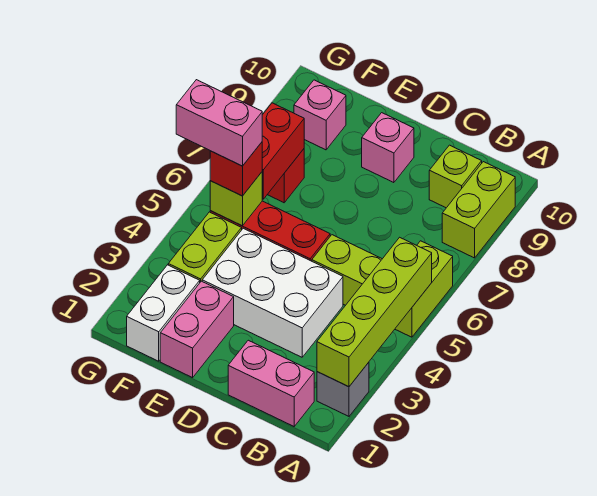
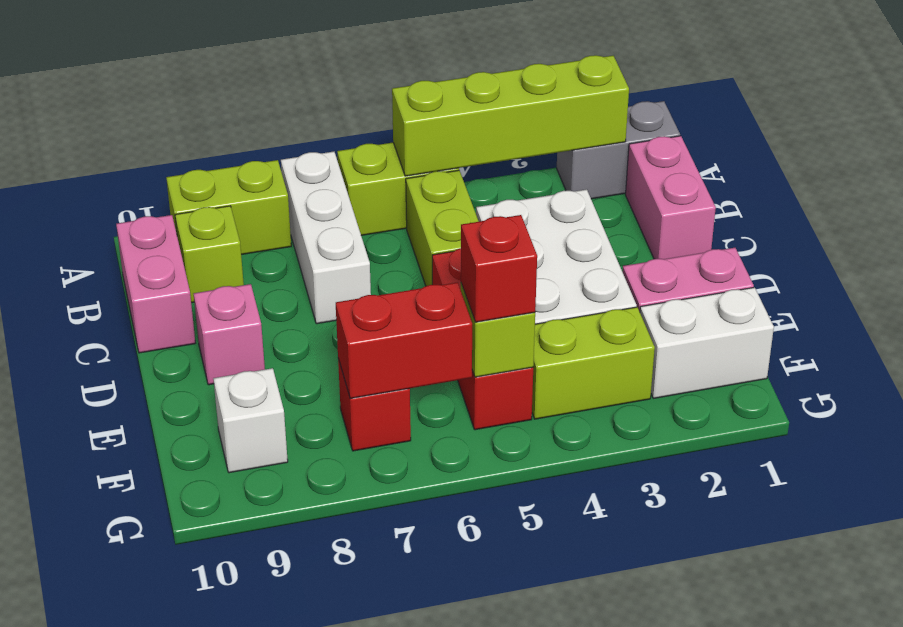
grey brick A2 level 1 -> grey brick A1:A2 level 1
none -> white brick A7:C7 level 1
pink brick F5:G5 level 4 -> pink brick B10:C10 level 1
pink brick F9 level 1 -> white brick F9 level 1

